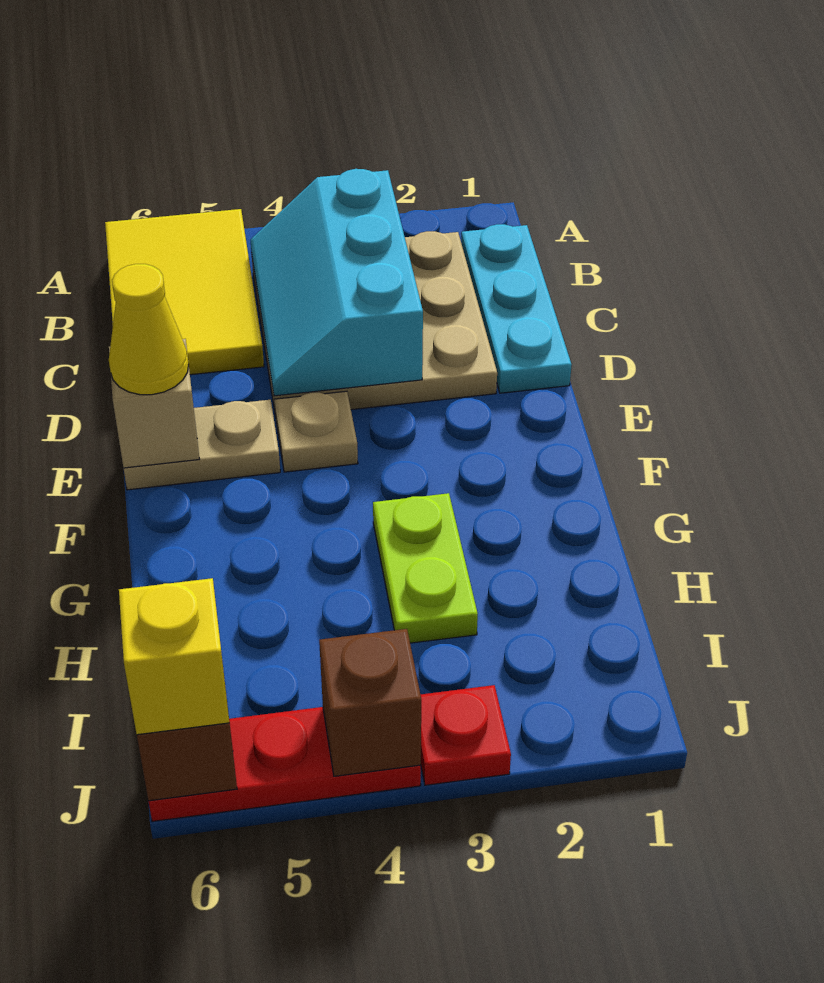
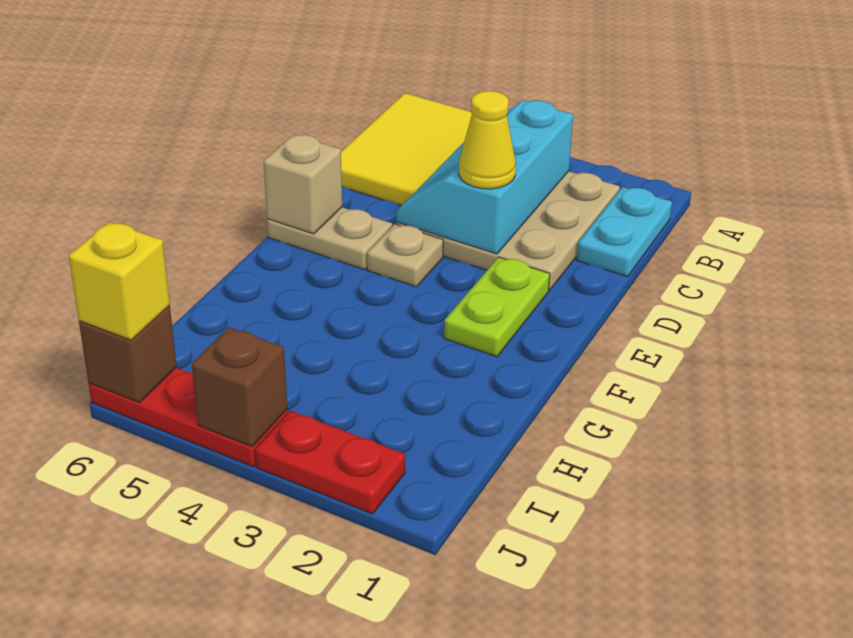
cyan plate B1:D1 level 1 -> cyan plate B1:C1 level 1
yellow cone E6 level 3 -> yellow cone D3 level 3
lime plate G3:H3 level 1 -> lime plate E2:F2 level 1
red plate J3 level 1 -> red plate J2:J3 level 1

